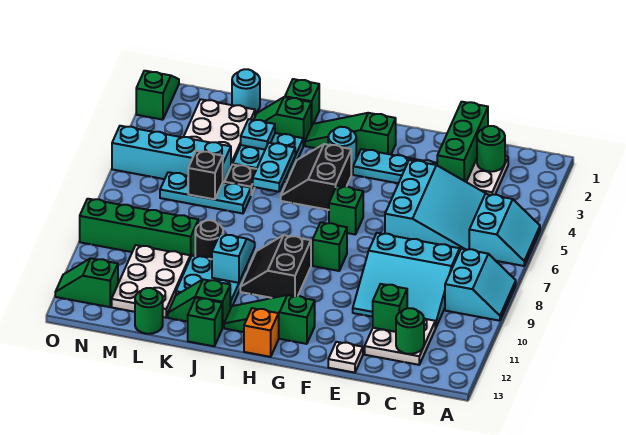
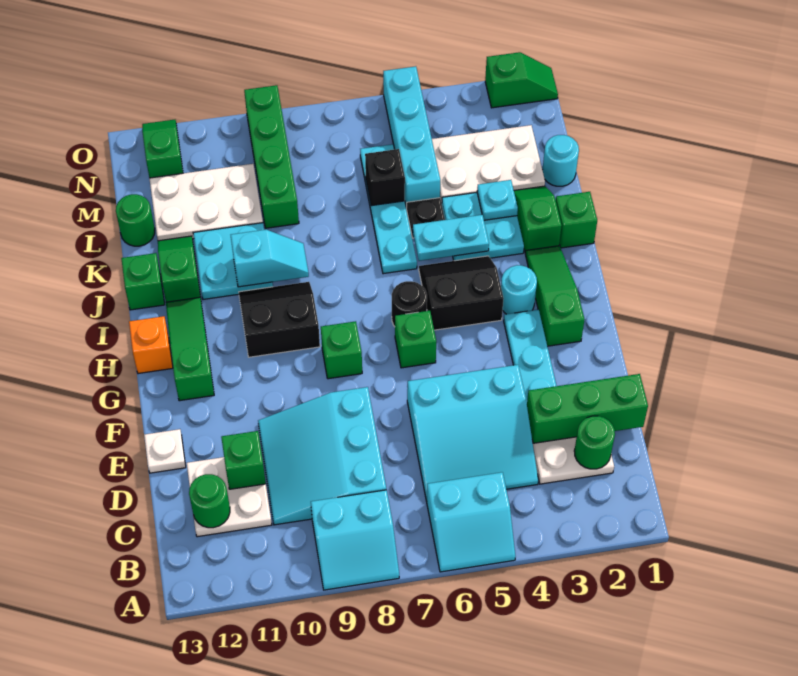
cyan plate K6:M6 level 1 -> cyan plate J6:M6 level 1
black round brick K9 level 1 -> black round brick H6 level 1

